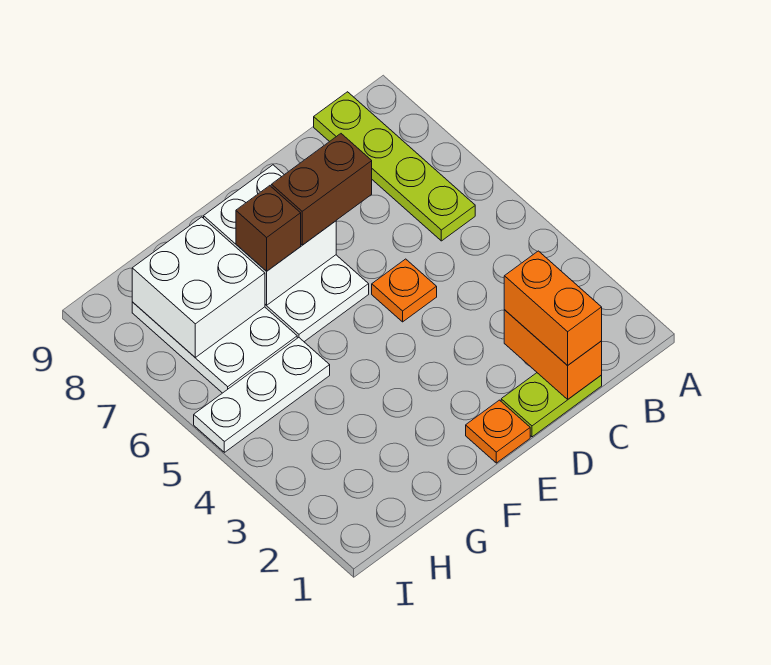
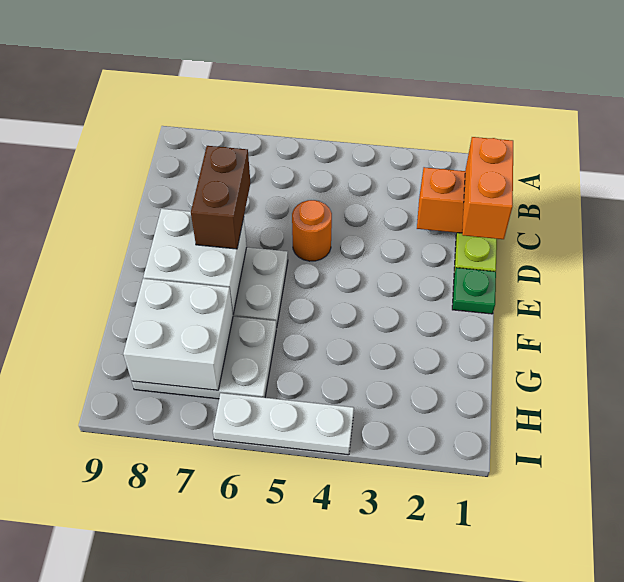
lime plate B6:B9 level 1 -> none
orange brick C1:C2 level 3 -> orange brick C1:D1 level 3
orange plate D5 level 1 -> orange round brick D5 level 1
orange plate E1 level 1 -> green plate E1 level 1
brown brick F7 level 3 -> none
white plate G5:I5 level 1 -> white plate I4:I6 level 1

